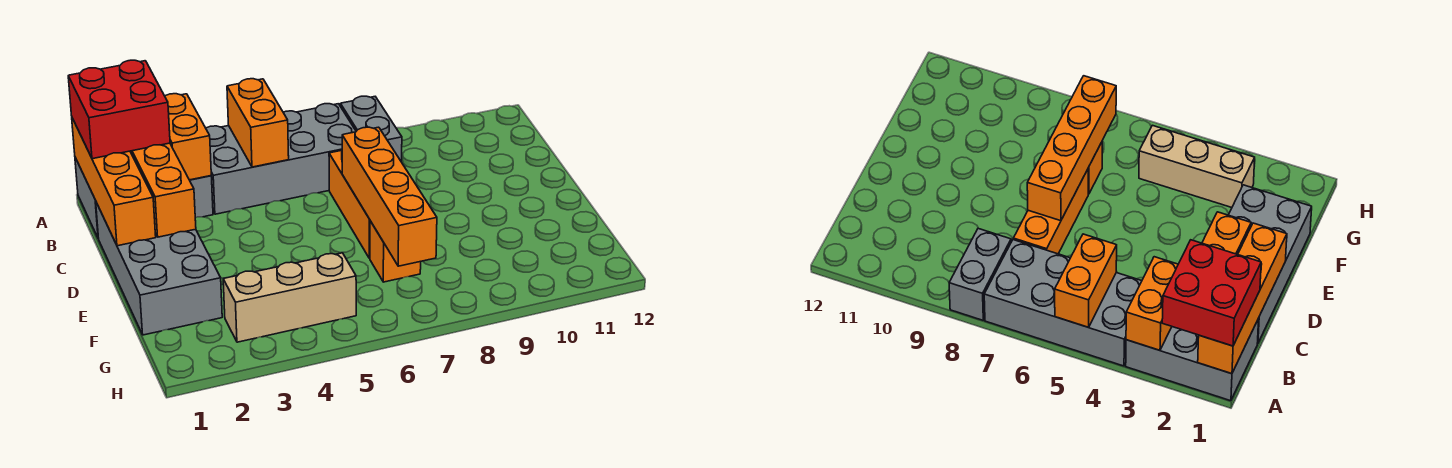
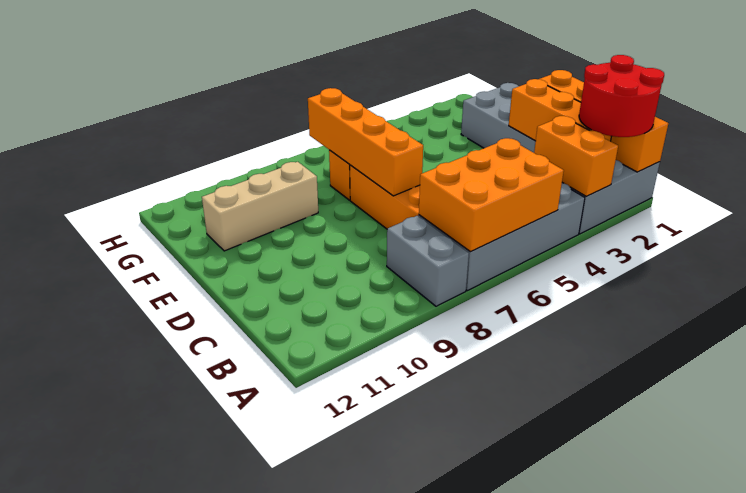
red brick A1:B2 level 3 -> red round brick A1:B2 level 3
orange brick A5:B5 level 2 -> orange brick A5:B7 level 2
tan brick G3:G5 level 1 -> tan brick F9:F11 level 1

